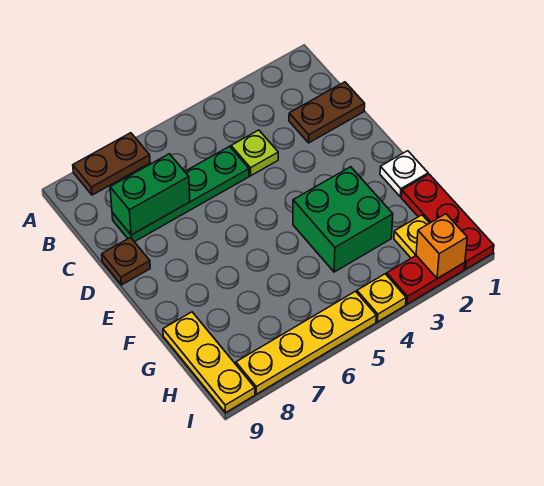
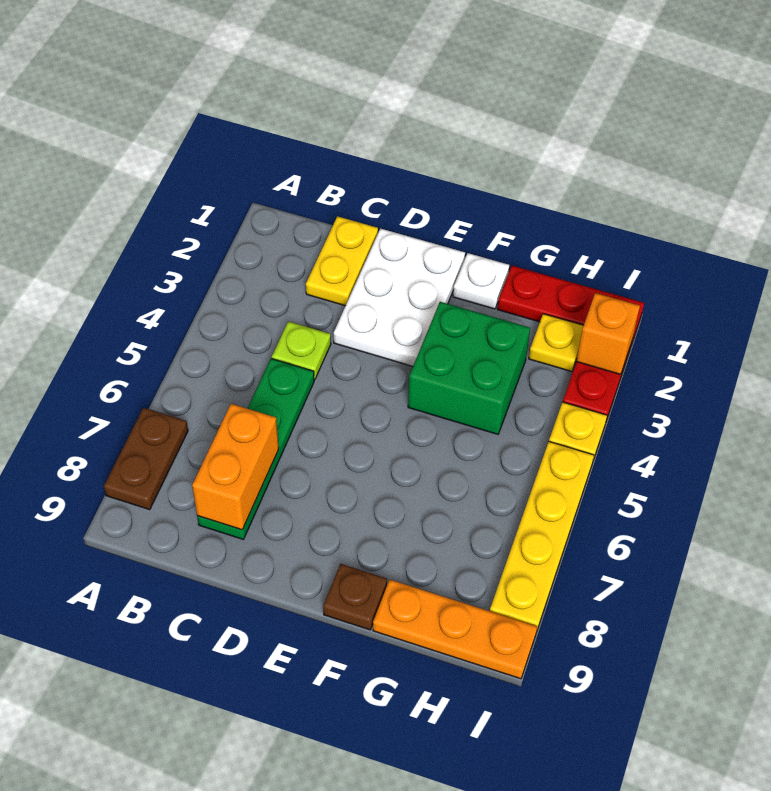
brown plate C1:C2 level 1 -> yellow plate C1:C2 level 1
green brick C7:C8 level 2 -> orange brick C7:C8 level 2
none -> white plate D1:E3 level 1
brown plate D9 level 1 -> brown plate F9 level 1
yellow plate G9:I9 level 1 -> orange plate G9:I9 level 1

